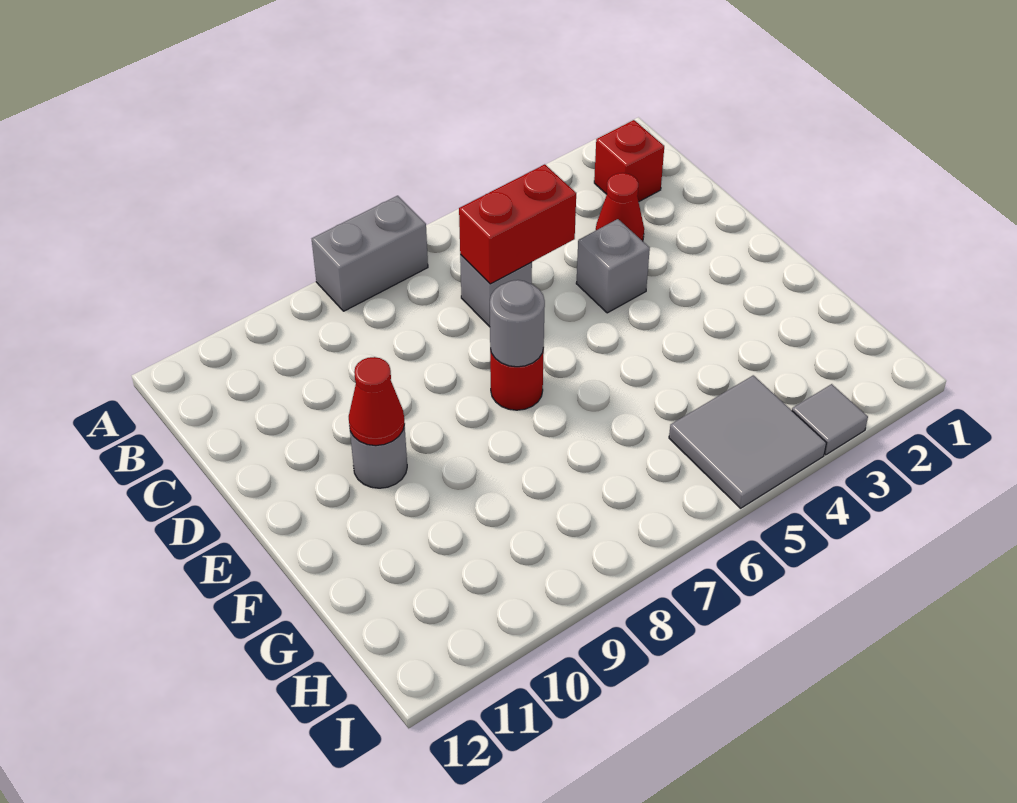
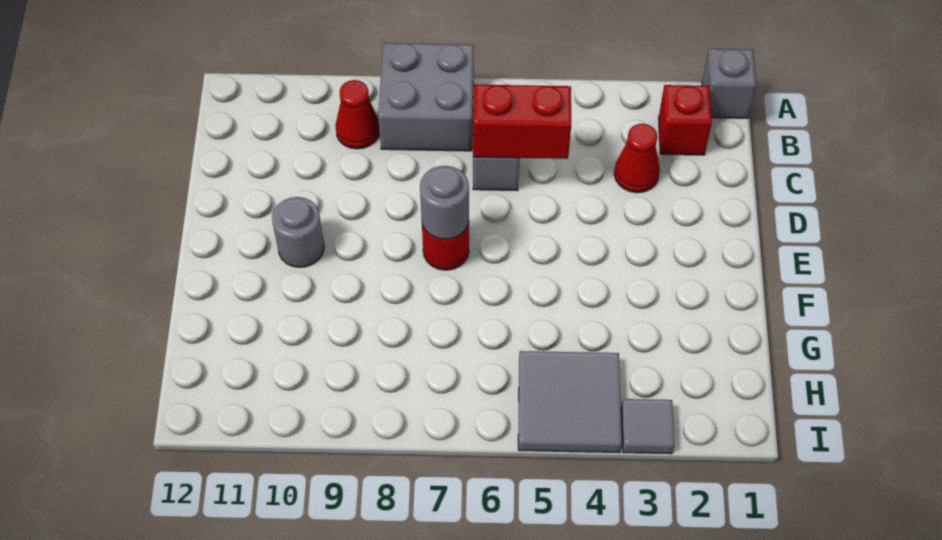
grey brick A7:A8 level 1 -> grey brick A7:B8 level 1
grey brick D4 level 1 -> grey brick A1 level 1
red cone E10 level 2 -> red cone B9 level 1

